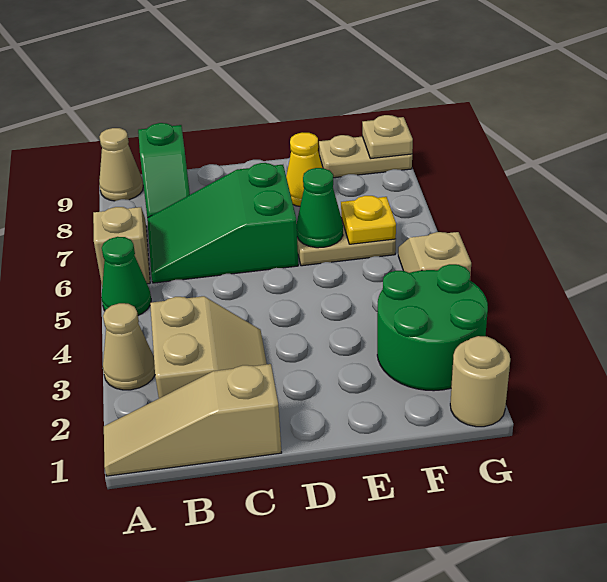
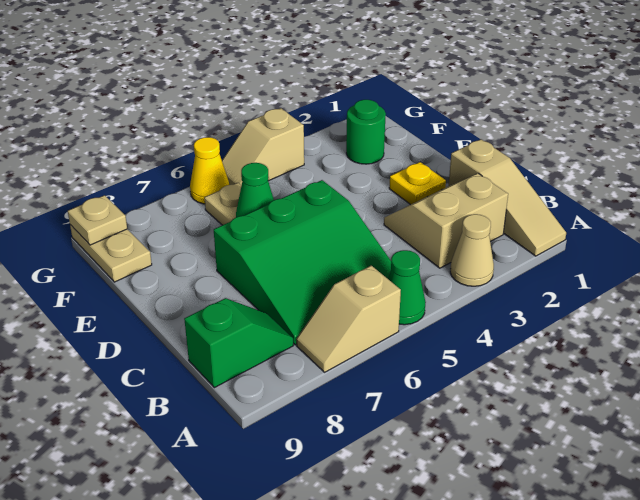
tan cone A9 level 1 -> none
green slope B6:D7 level 1 top D -> green slope B5:D7 level 1 top D
yellow cone E8 level 1 -> yellow cone G6 level 1
green round brick F2:G3 level 1 -> green round brick F2 level 1
yellow plate F6 level 2 -> yellow plate D2 level 1
tan round brick G1 level 1 -> none

